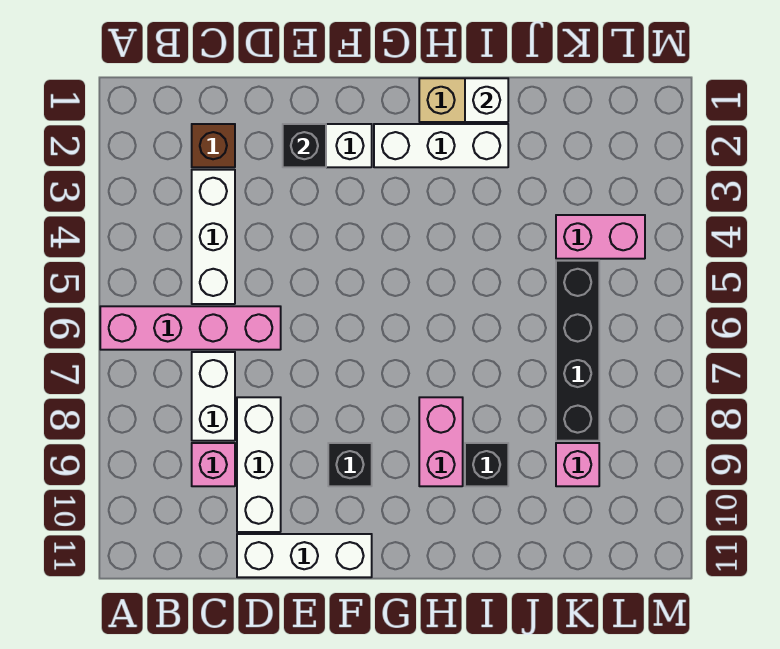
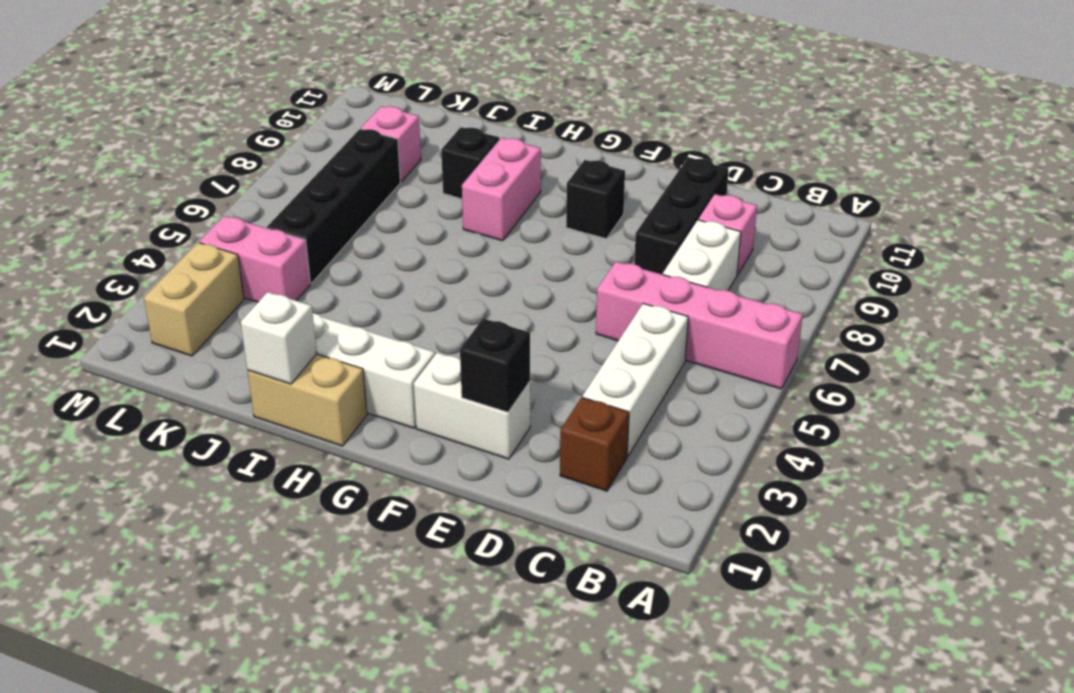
white brick D8:D10 level 1 -> black brick D8:D10 level 1
white brick D11:F11 level 1 -> none
none -> tan brick L2:L3 level 1

